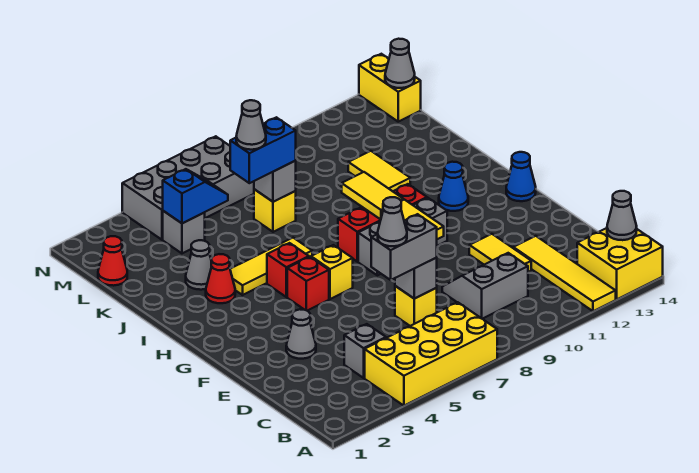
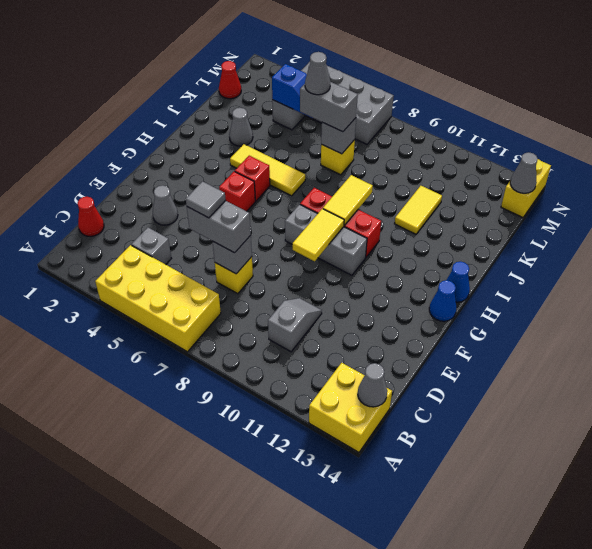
yellow tile A12:D12 level 1 -> none
grey slope C9:D10 level 1 top C -> grey slope C10:D10 level 1 top C
grey cone D6 level 4 -> grey tile D6 level 4
yellow tile D11:E11 level 1 -> none
yellow brick G6 level 1 -> none
blue cone H12 level 1 -> blue cone H14 level 1
red cone I3 level 1 -> red cone C1 level 1
blue brick K6:K7 level 3 -> grey brick K6:K7 level 3

